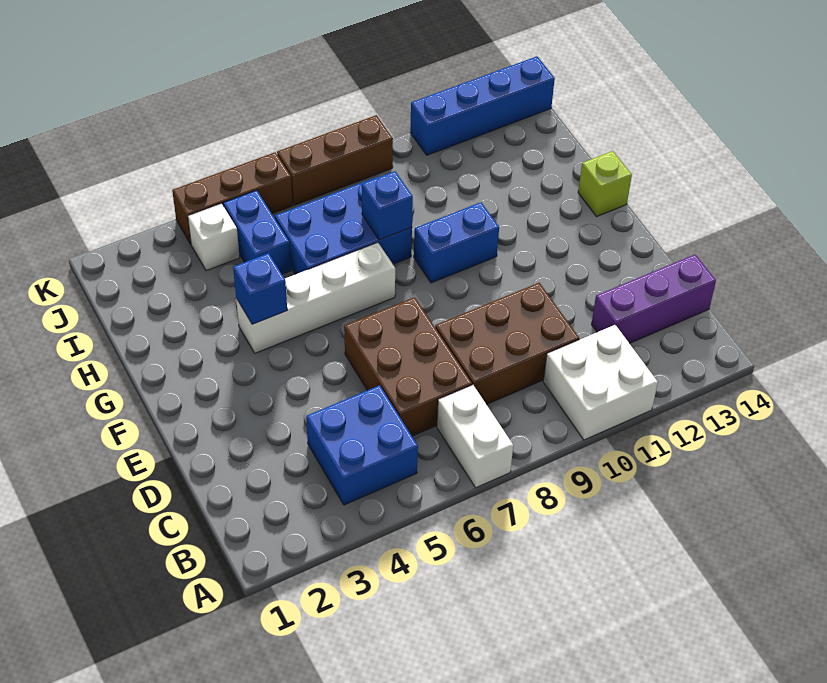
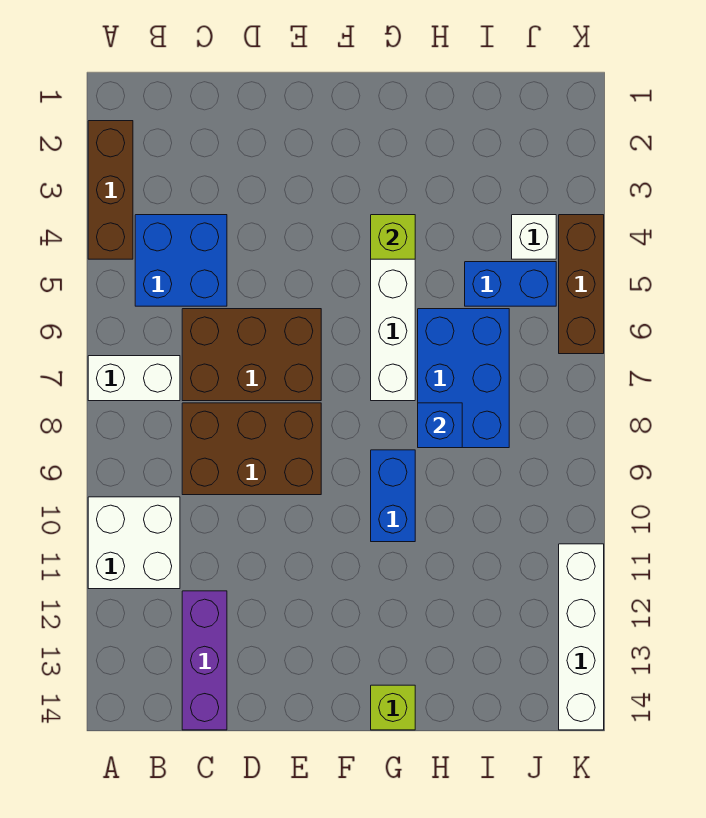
brown brick C8:D10 level 1 -> brown brick C8:E9 level 1
blue brick G4 level 2 -> lime brick G4 level 2
brown brick K7:K9 level 1 -> brown brick A2:A4 level 1
blue brick K11:K14 level 1 -> white brick K11:K14 level 1

